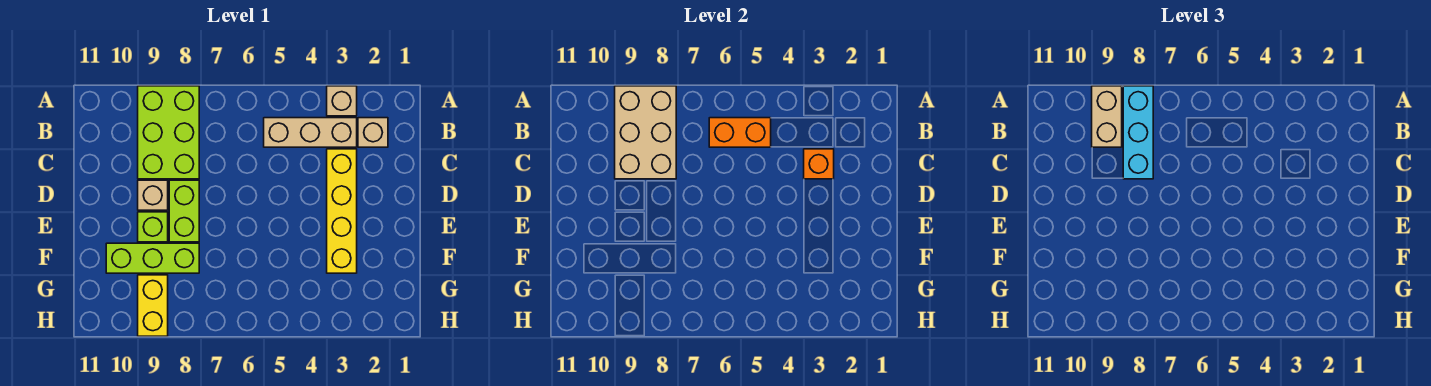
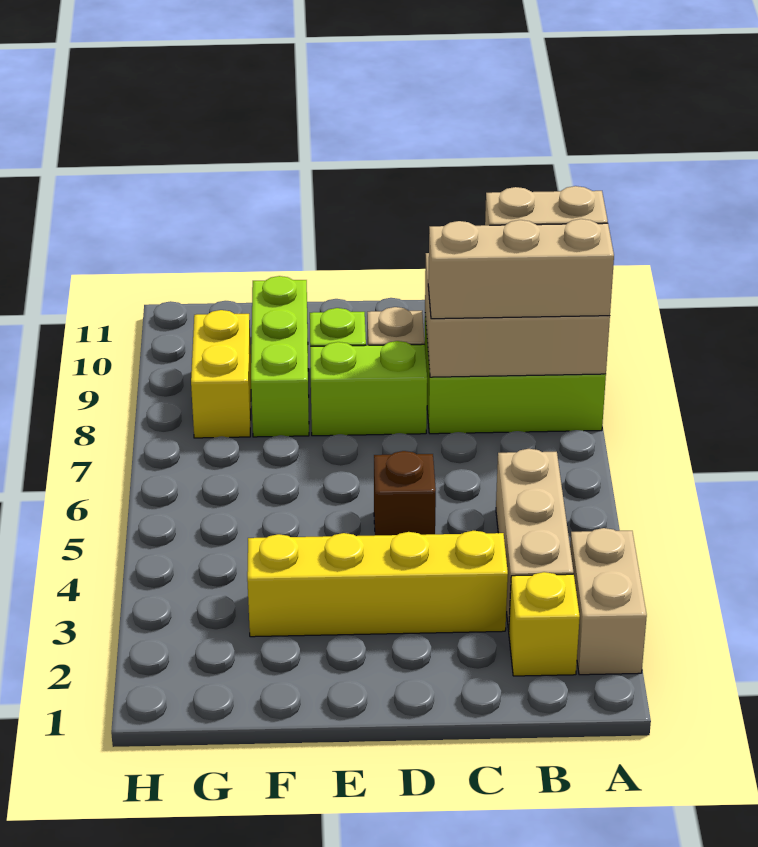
tan brick A3 level 1 -> tan brick A2:A3 level 1
cyan brick A8:C8 level 3 -> tan brick A8:C8 level 3
tan brick B2 level 1 -> yellow brick B2 level 1
orange brick B5:B6 level 2 -> none
orange brick C3 level 2 -> none
none -> brown brick D5 level 1
yellow brick G9:H9 level 1 -> yellow brick G8:G9 level 1

